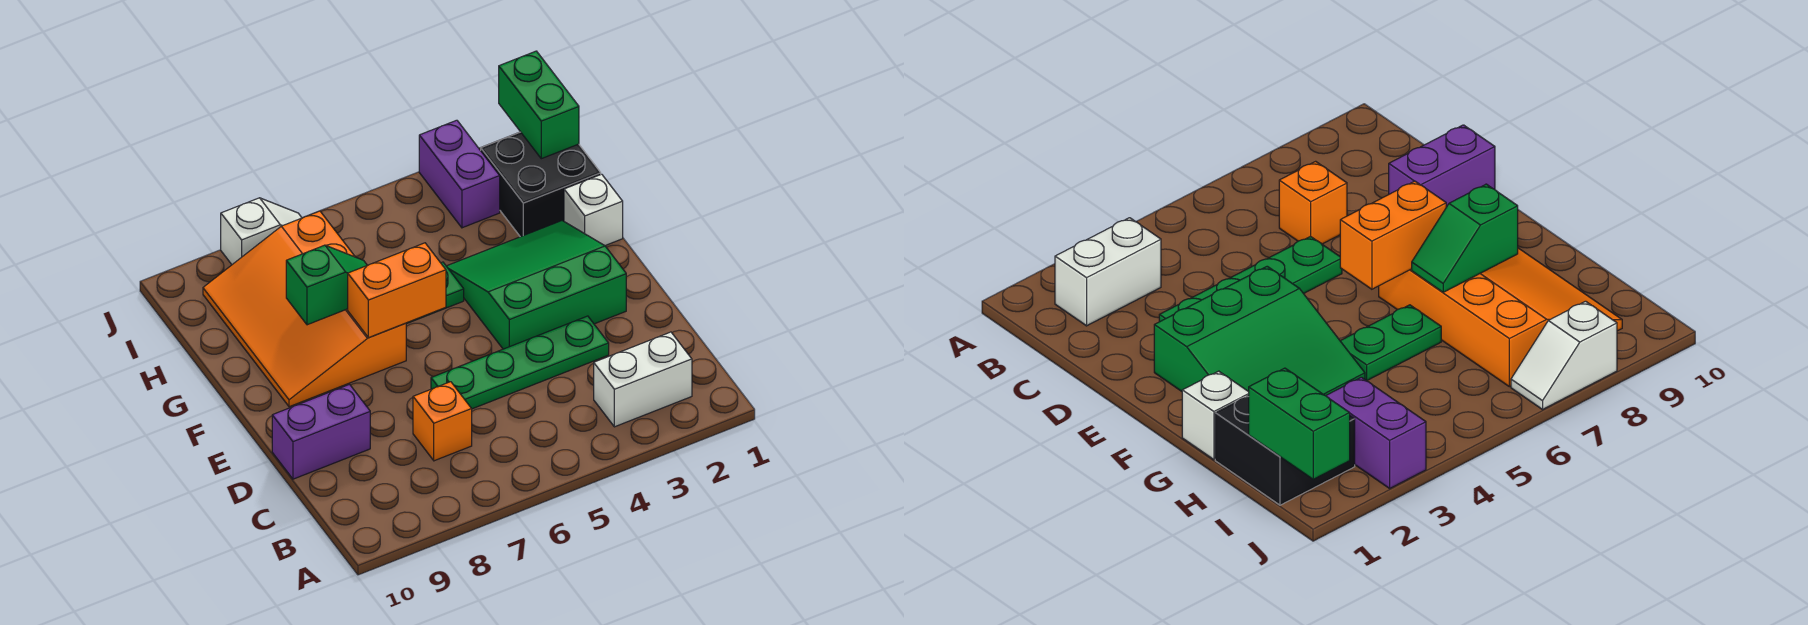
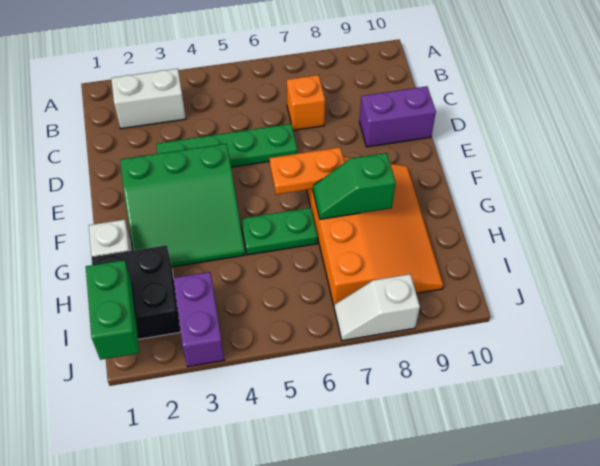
orange brick F6:F7 level 2 -> orange plate F6:F7 level 2

